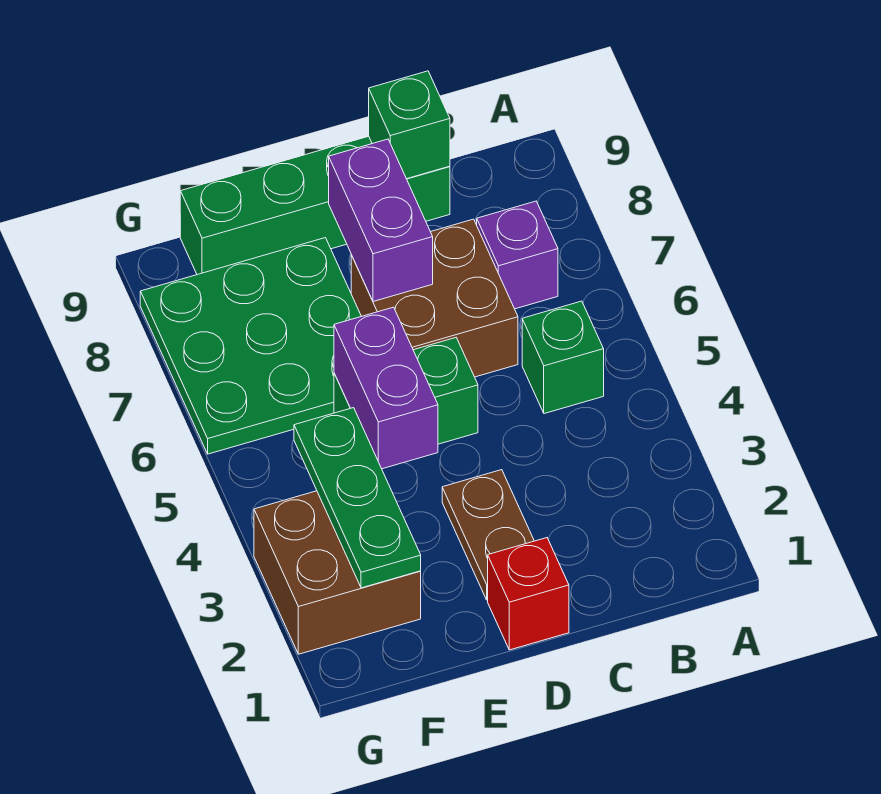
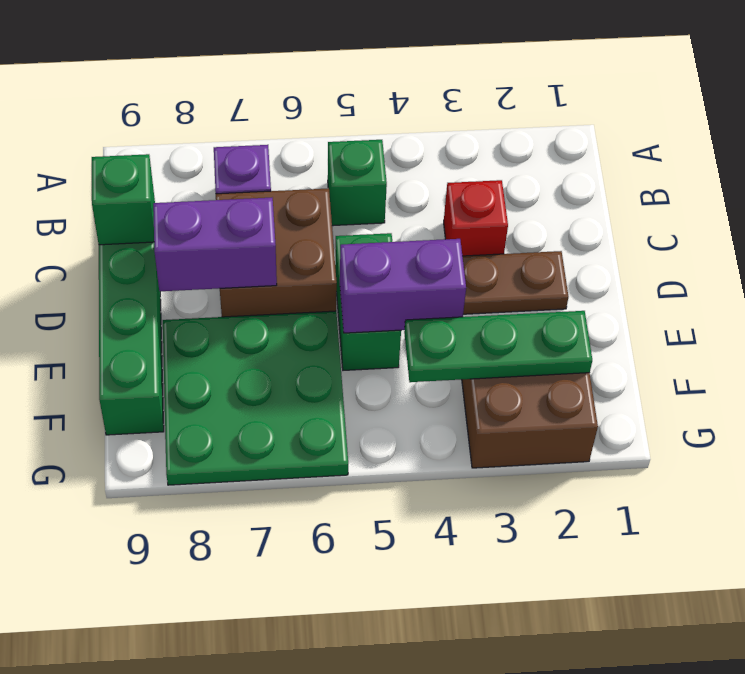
red brick D1 level 1 -> red brick C3 level 1

